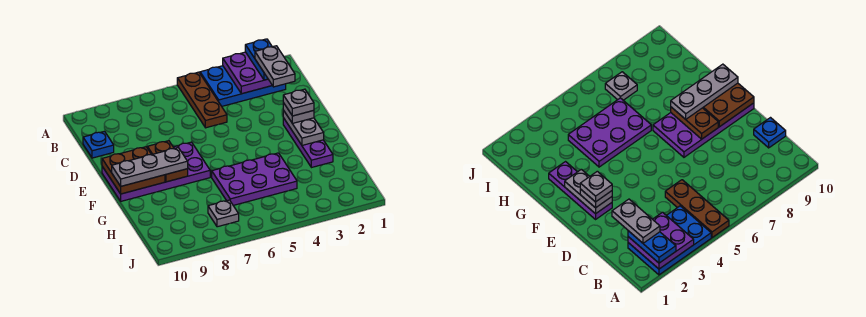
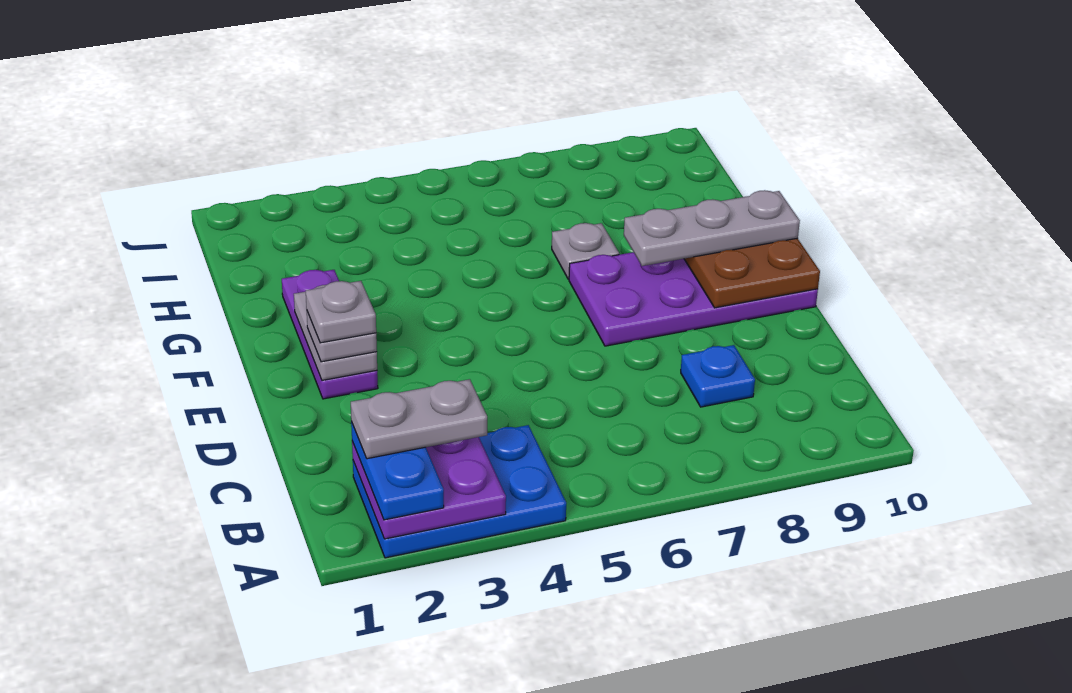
brown plate A5:C5 level 1 -> none
grey plate B2:C2 level 4 -> grey plate B2:B3 level 4
blue plate C10 level 1 -> blue plate C8 level 1
brown plate E8:F8 level 2 -> none
purple plate G4:H6 level 1 -> none
grey plate I7 level 1 -> grey plate G7 level 1

